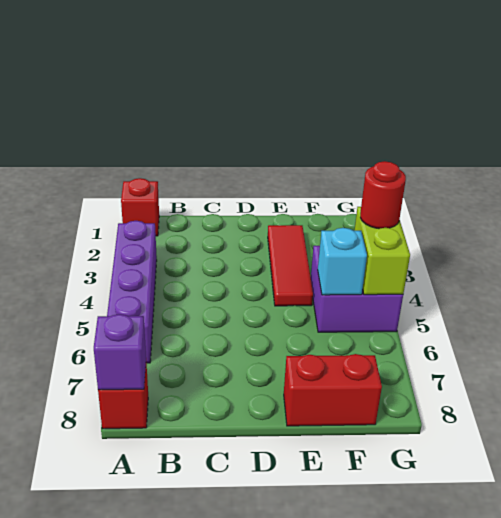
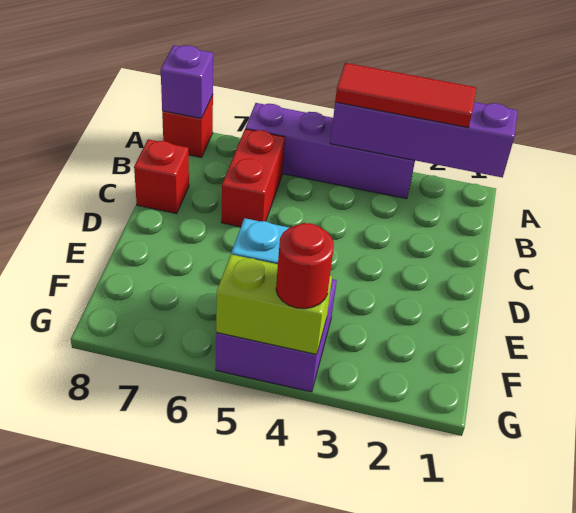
red brick A1 level 1 -> red brick C8 level 1
none -> purple brick A1:A4 level 2
red tile E2:E4 level 1 -> red tile A2:A4 level 3
red brick E8:F8 level 1 -> red brick B6:C6 level 1

